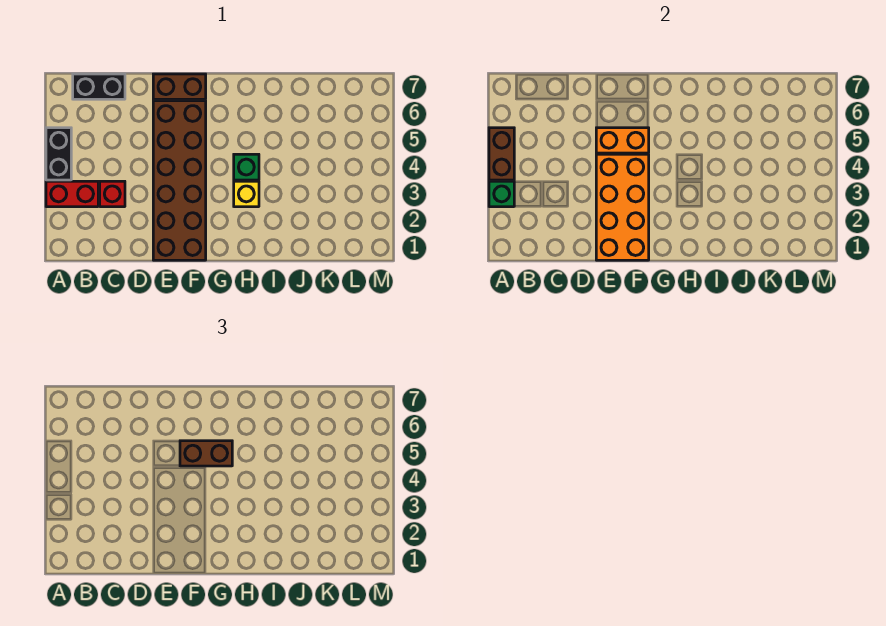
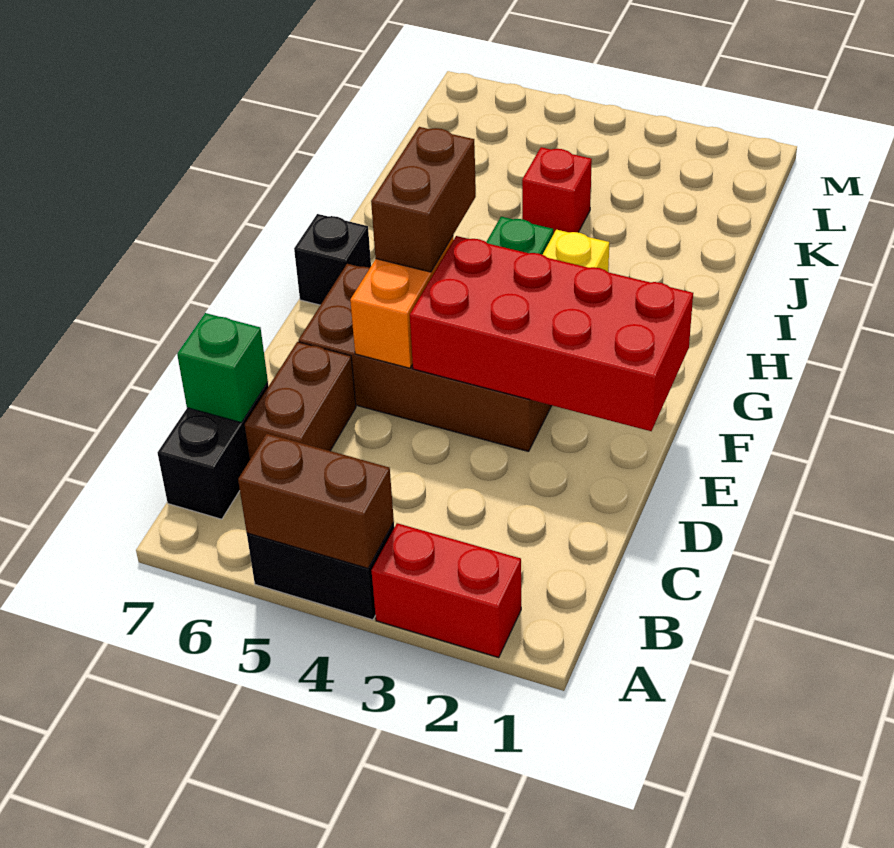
red brick A3:B3 level 1 -> red brick A2:A3 level 1
green brick A3 level 2 -> green brick C7 level 2
red brick C3 level 1 -> red brick J4 level 1
brown brick E1:F6 level 1 -> brown brick E3:F6 level 1
orange brick E1:F4 level 2 -> red brick E1:F4 level 2
brown brick E7:F7 level 1 -> brown brick C6:D6 level 1
none -> black brick G7 level 1

